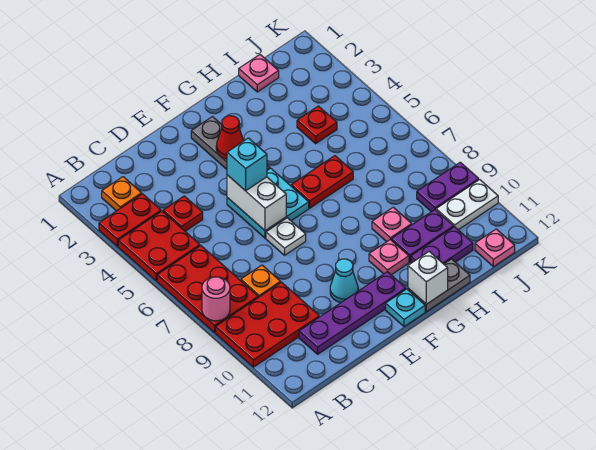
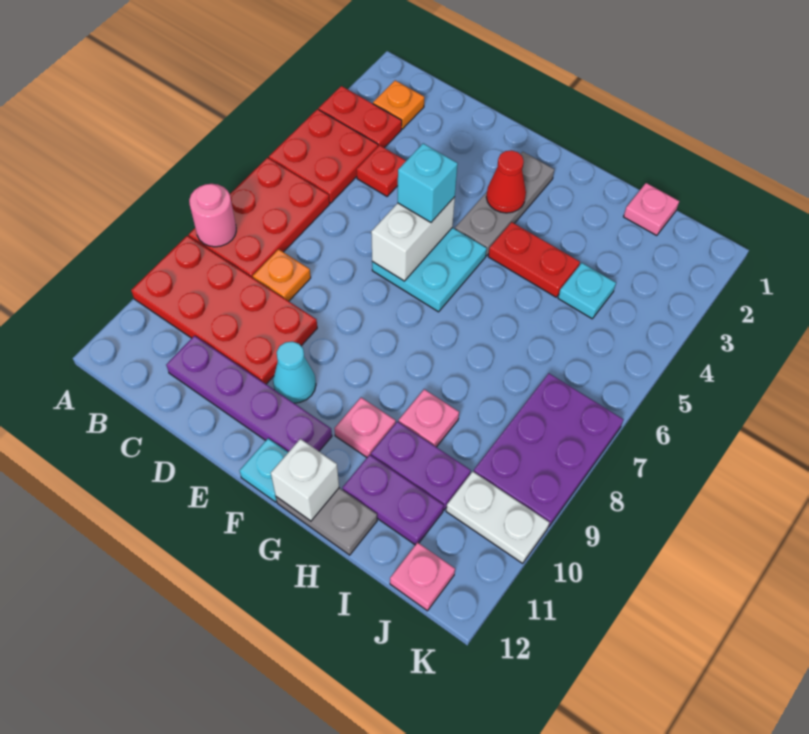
red plate A9:C10 level 1 -> red plate A9:D10 level 1
white plate E7 level 1 -> none
red plate G6:H6 level 1 -> red plate G4:H4 level 1
red plate I4 level 1 -> cyan plate I4 level 1
purple plate J9:K9 level 1 -> purple plate J7:K9 level 1

